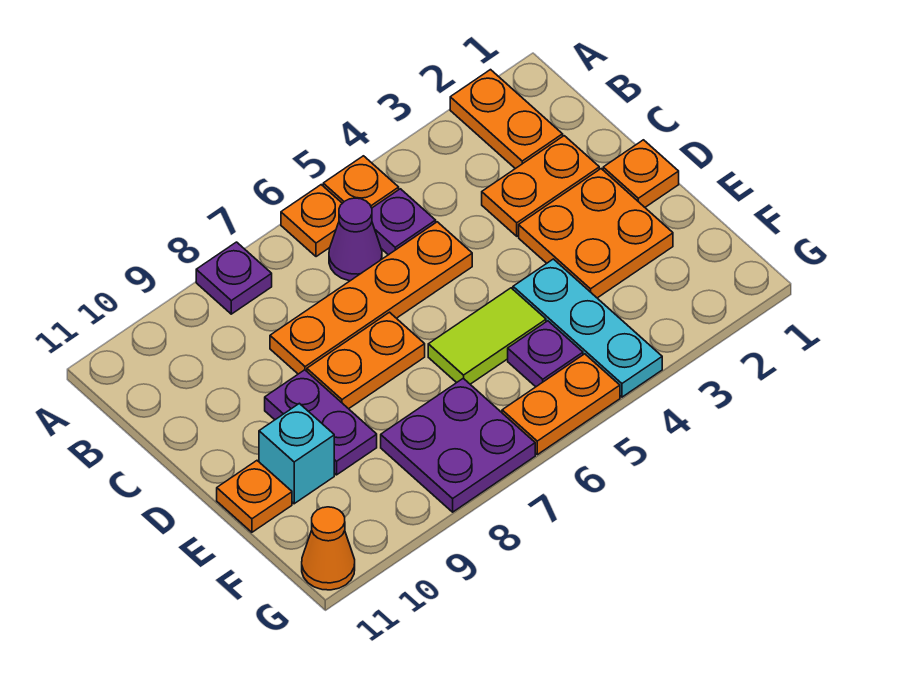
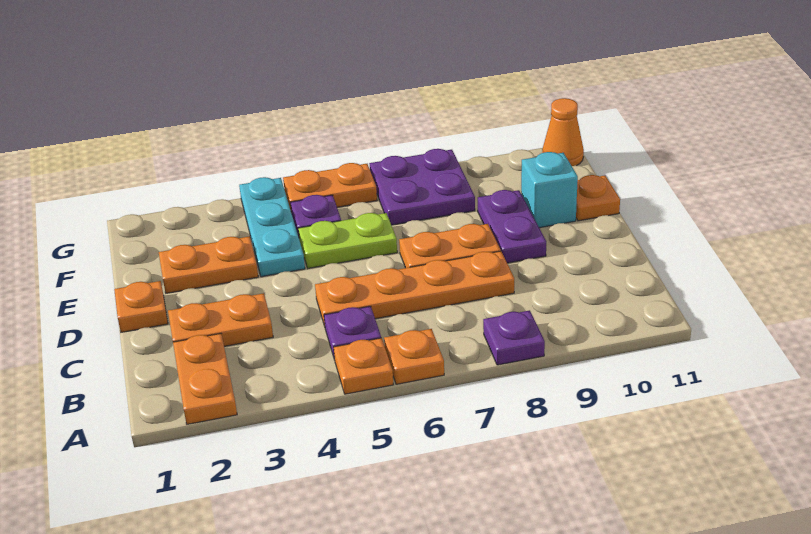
purple cone B6 level 1 -> none
orange plate D2:E3 level 1 -> orange plate E2:E3 level 1
lime tile E5:E6 level 1 -> lime plate E5:E6 level 1

